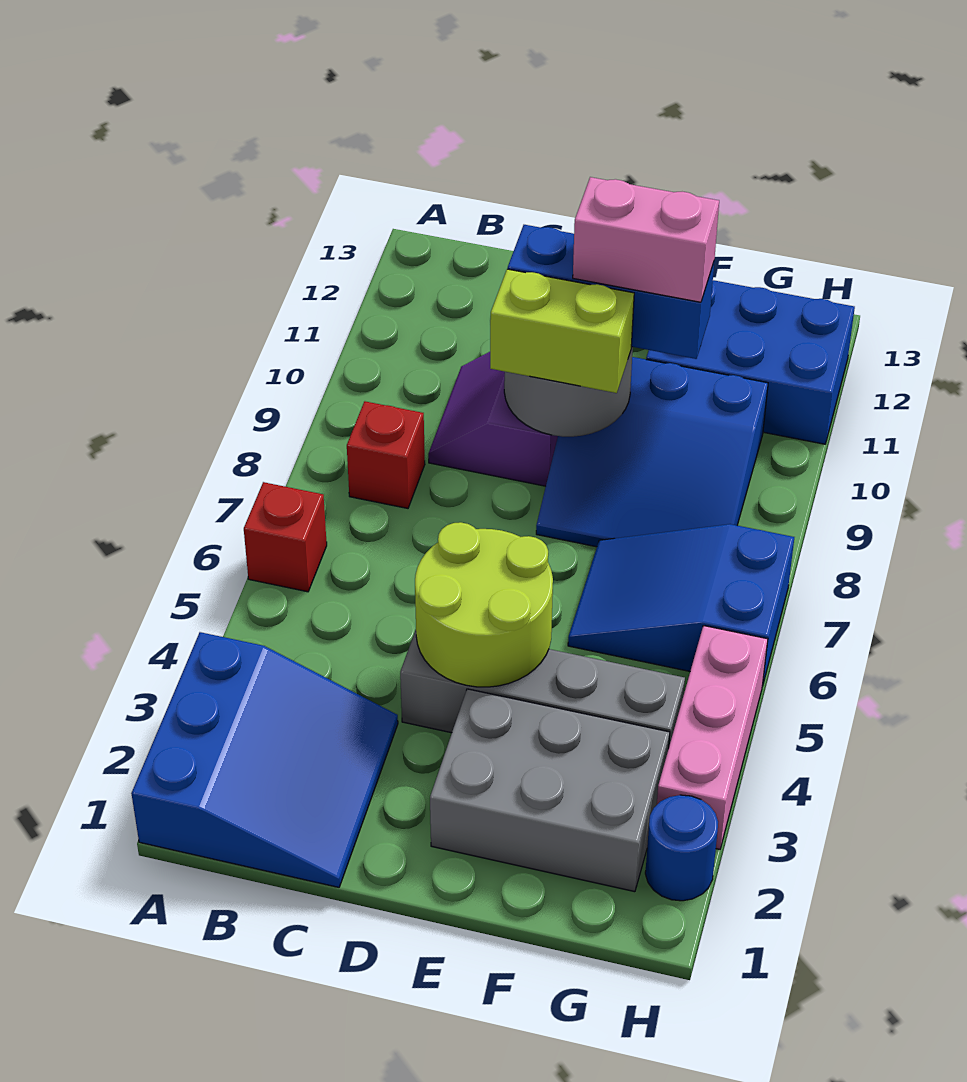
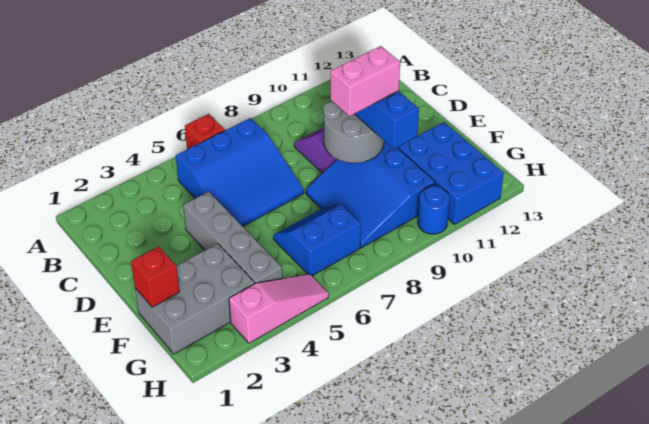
blue slope A1:C3 level 1 top A -> blue slope B5:D7 level 1 top B
red brick B8 level 1 -> red brick F1 level 2
lime round brick D4:E5 level 2 -> none
lime brick D9:E9 level 3 -> none
grey brick E2:G3 level 1 -> grey brick F1:G3 level 1
pink brick E10:F10 level 4 -> pink brick E9:E10 level 4
blue slope F6:H7 level 1 top H -> blue slope F6:G7 level 1 top G
blue round brick H2 level 1 -> blue round brick H10 level 1
pink brick H3:H5 level 1 -> pink slope H3:H5 level 1 top 3

